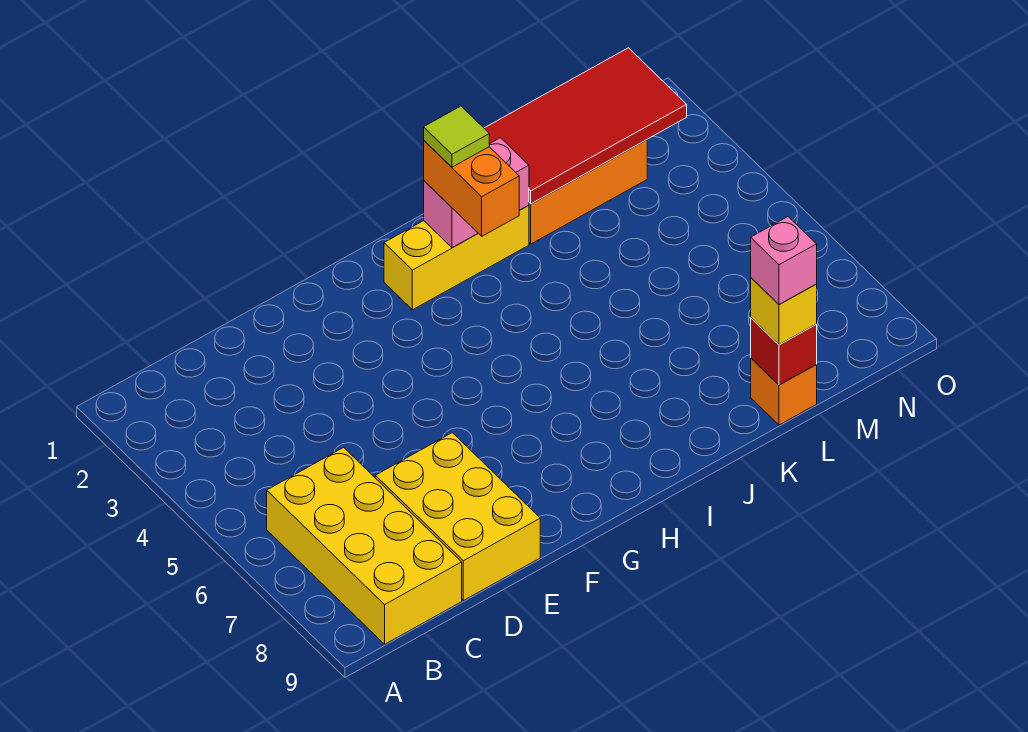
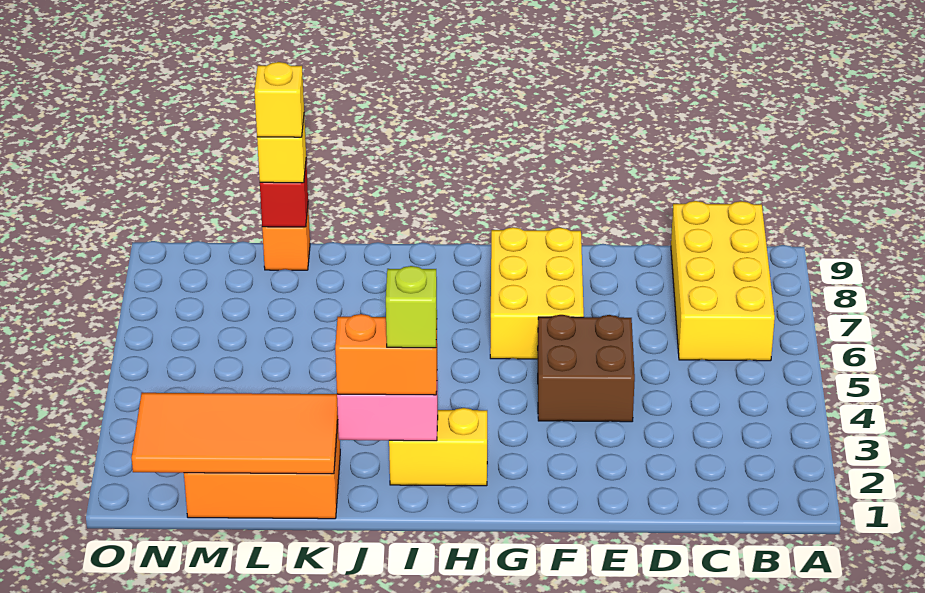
yellow brick D7:E9 level 1 -> yellow brick F6:G8 level 1
none -> brown brick E4:F5 level 1
yellow brick H2:J2 level 1 -> yellow brick H2:I2 level 1
orange brick I2:I3 level 3 -> orange brick I2:J2 level 3
lime tile I2 level 4 -> lime brick I2 level 4
red tile K1:N2 level 2 -> orange tile K1:N2 level 2
pink brick L9 level 4 -> yellow brick L9 level 4

